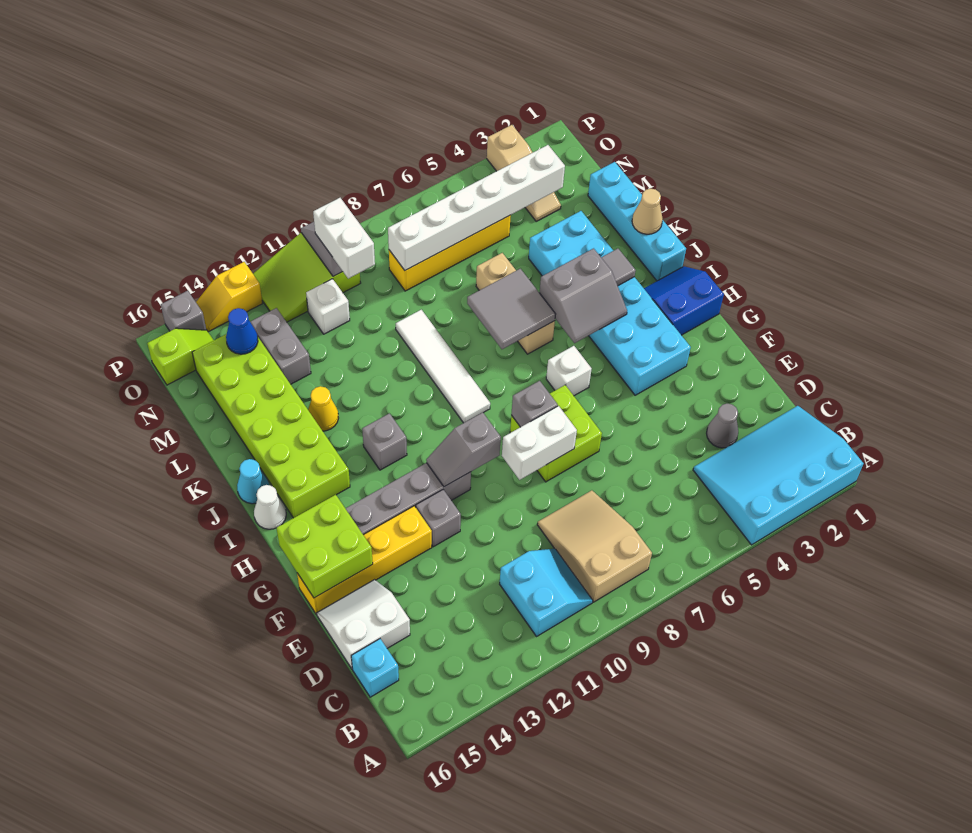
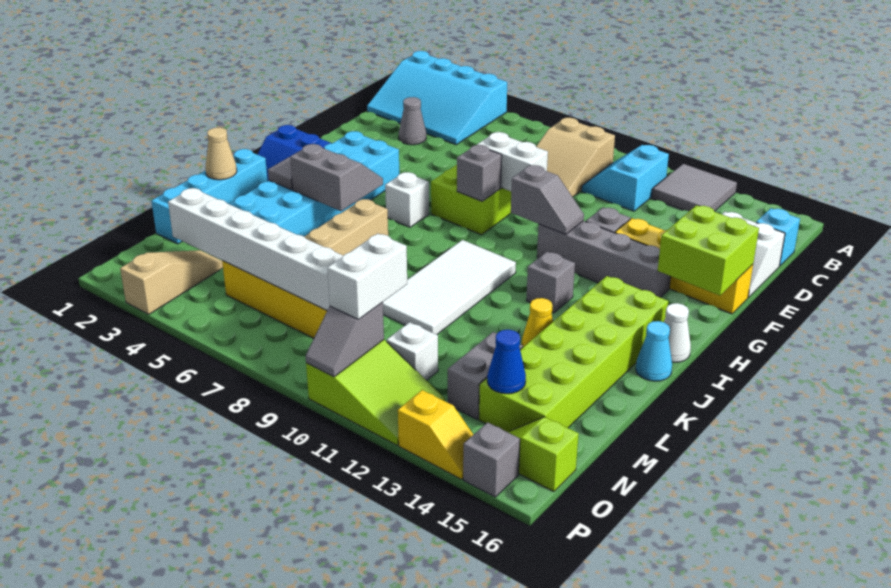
white tile I9:L9 level 1 -> white tile I9:L10 level 1
grey tile J6:K7 level 2 -> grey tile A12:B13 level 1

